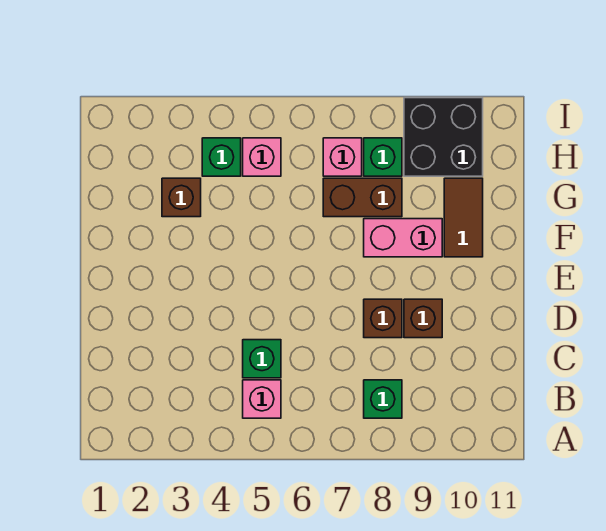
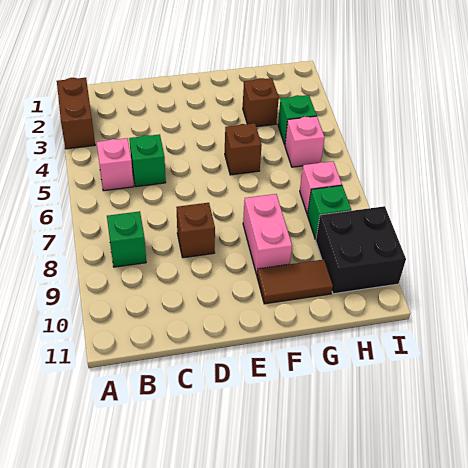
brown brick D9 level 1 -> brown brick F5 level 1
brown brick G7:G8 level 1 -> brown brick A2:A3 level 1

